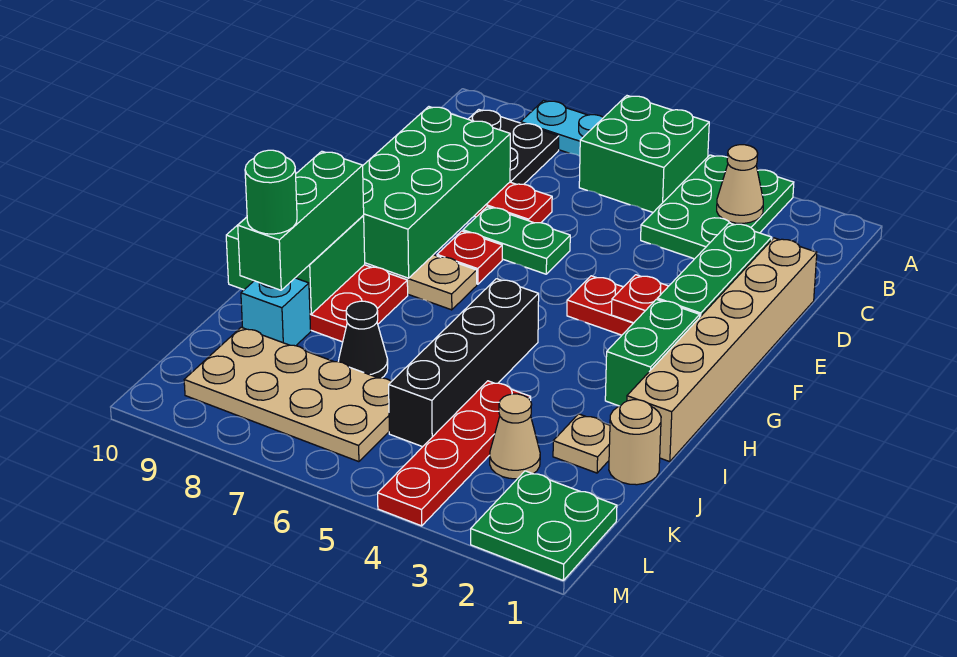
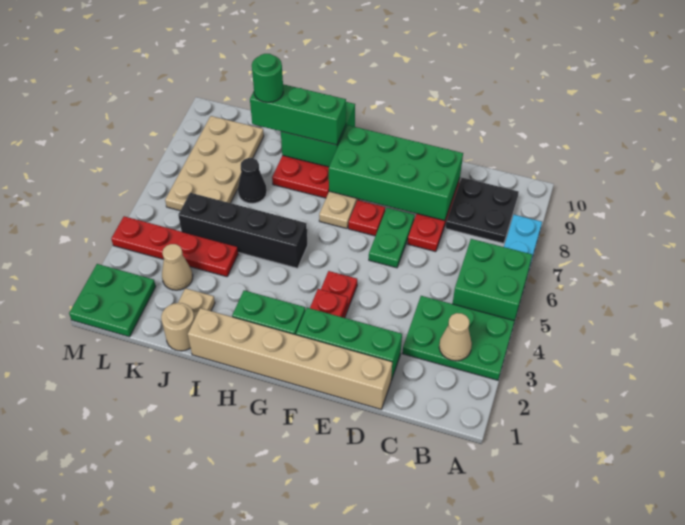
cyan brick J9 level 1 -> none

